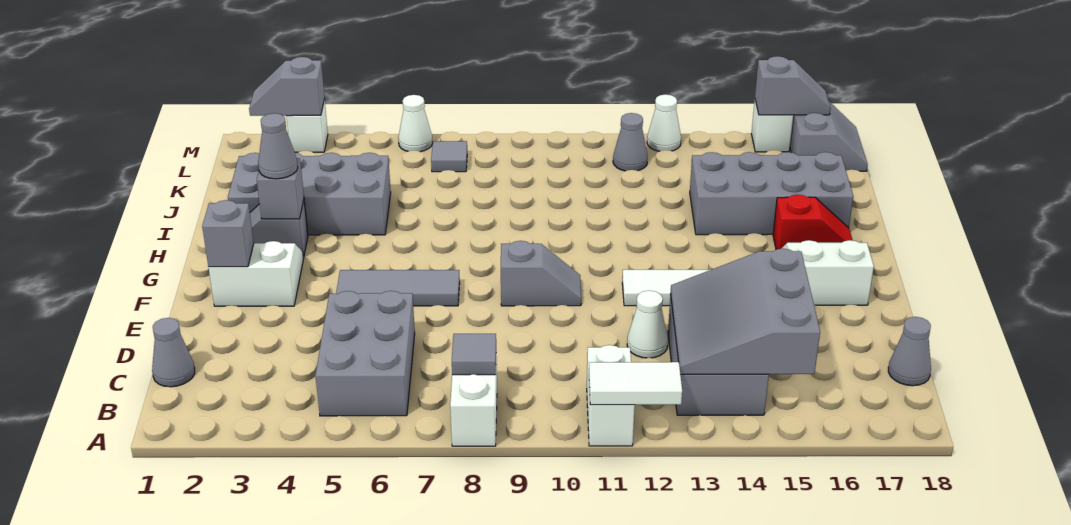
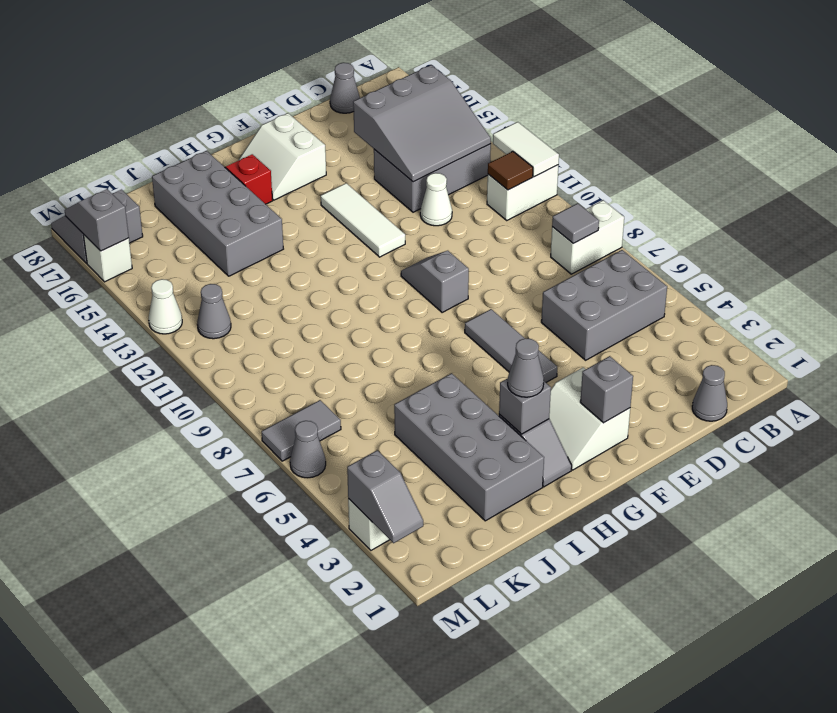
none -> brown tile B11 level 2
grey tile L7 level 1 -> grey tile L7:M7 level 1
white cone M6 level 1 -> grey cone M6 level 1

